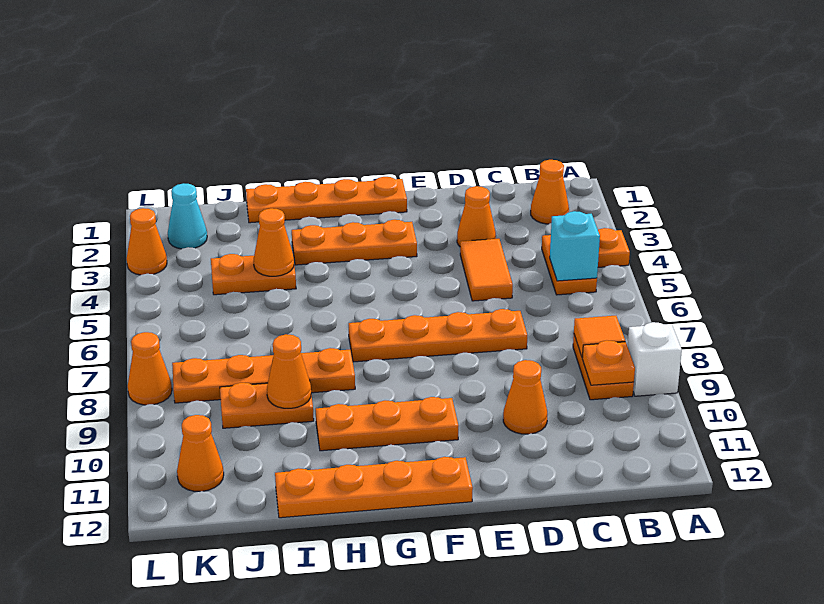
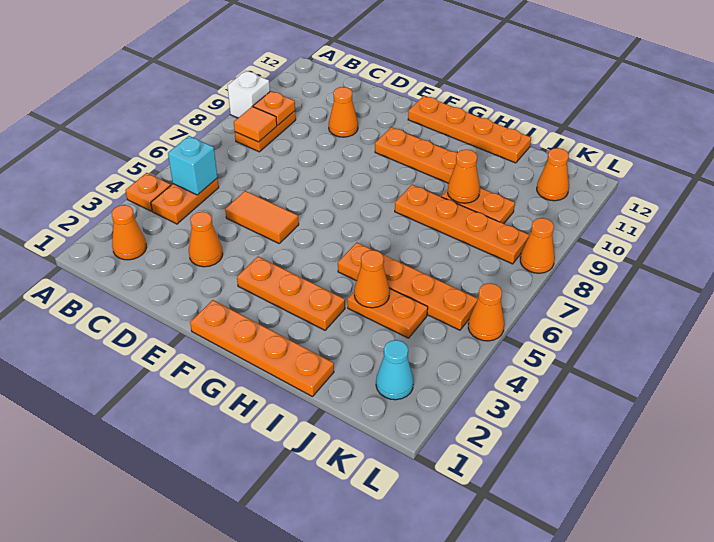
orange tile D4:D5 level 1 -> orange tile D5:E5 level 1
orange plate D7:G7 level 1 -> orange plate H5:K5 level 1
orange cone L3 level 1 -> orange cone L5 level 1

